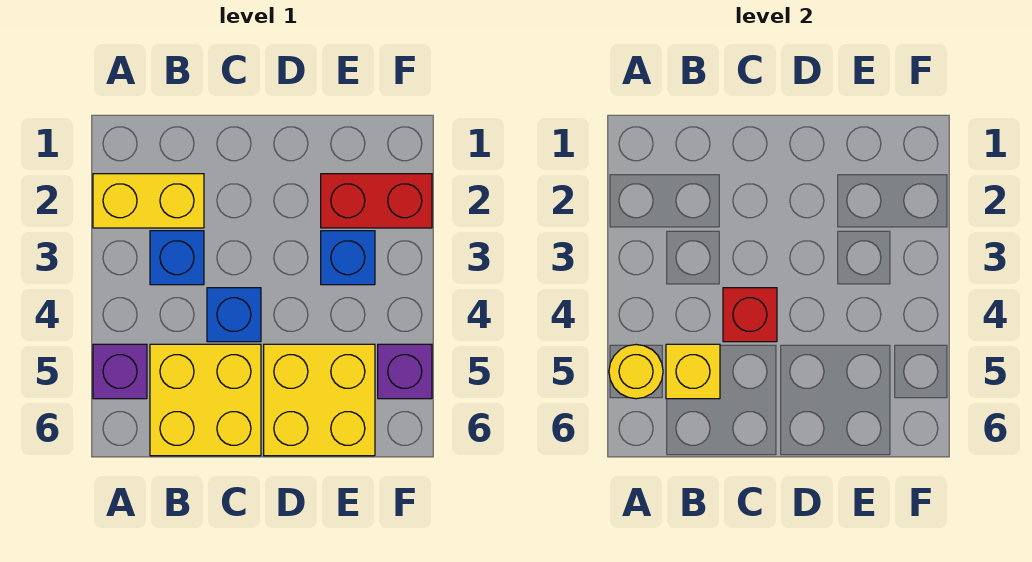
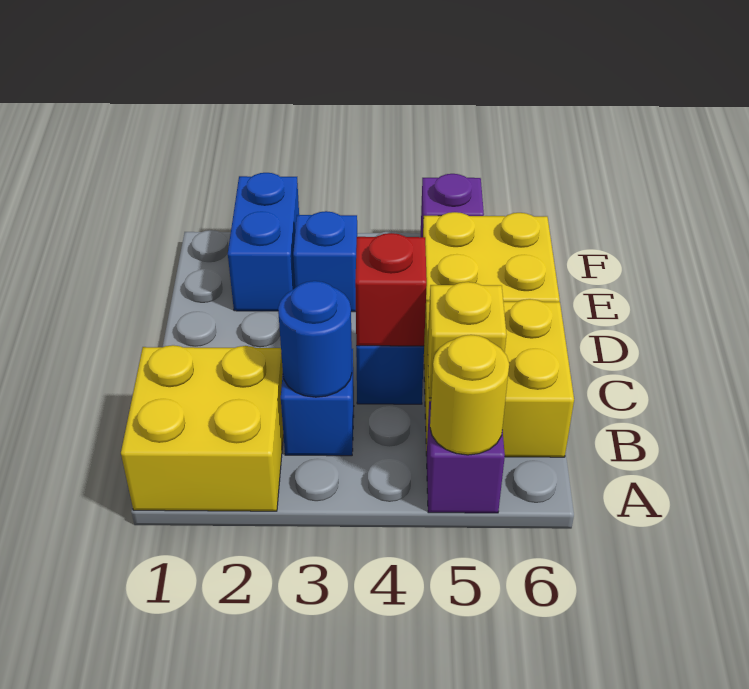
yellow brick A2:B2 level 1 -> yellow brick A1:B2 level 1
none -> blue round brick B3 level 2
red brick E2:F2 level 1 -> blue brick E2:F2 level 1

